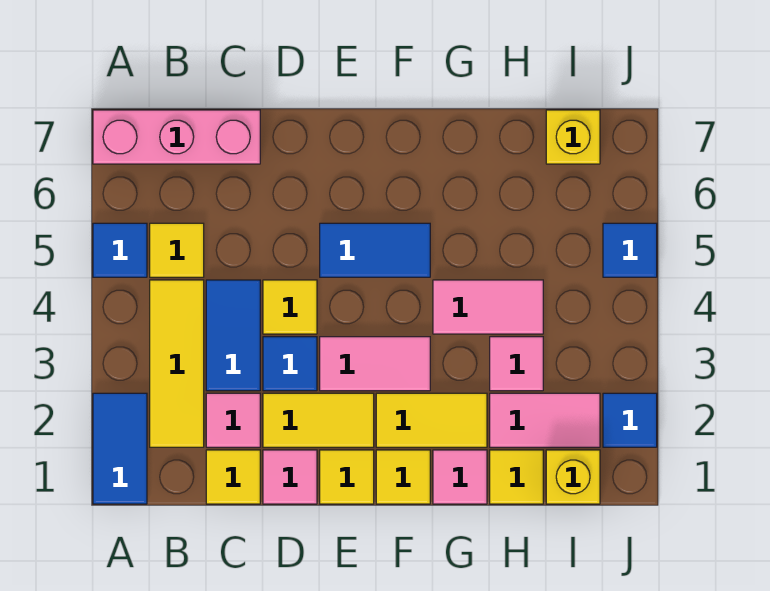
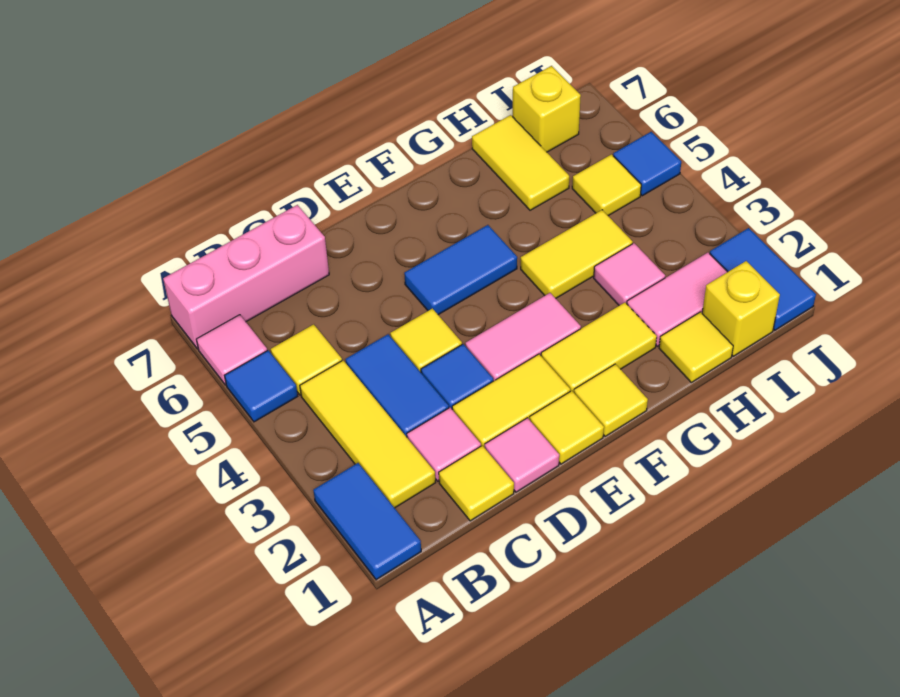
pink tile G1 level 1 -> pink tile A6 level 1
pink tile G4:H4 level 1 -> yellow tile G4:H4 level 1
none -> yellow tile H6:H7 level 1
none -> yellow tile I5 level 1
blue tile J2 level 1 -> blue tile J1:J2 level 1

